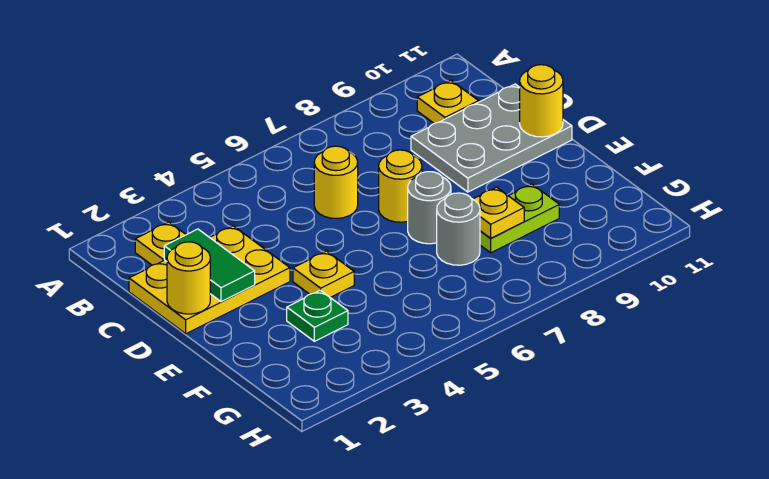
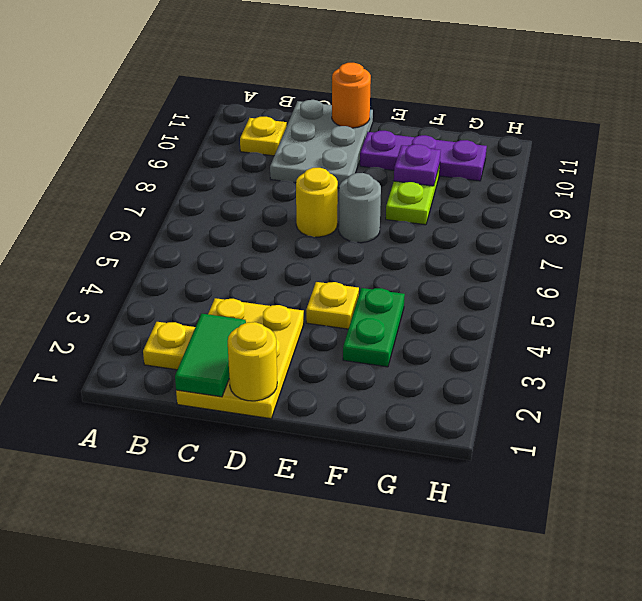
green tile C2:D2 level 2 -> green tile C1:C2 level 2
yellow round brick C6 level 1 -> none
yellow round brick D11 level 2 -> orange round brick D11 level 2
none -> purple plate E10:G10 level 1
green plate F3 level 1 -> green plate F3:F4 level 1
grey round brick F7 level 1 -> none
yellow plate F8 level 2 -> none
none -> purple plate F9 level 2

